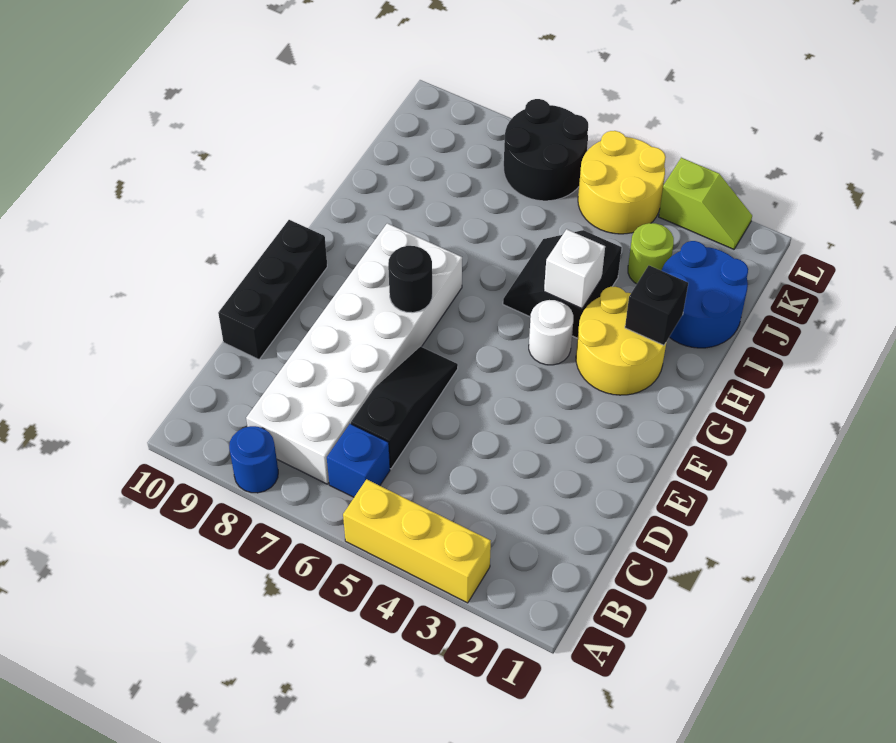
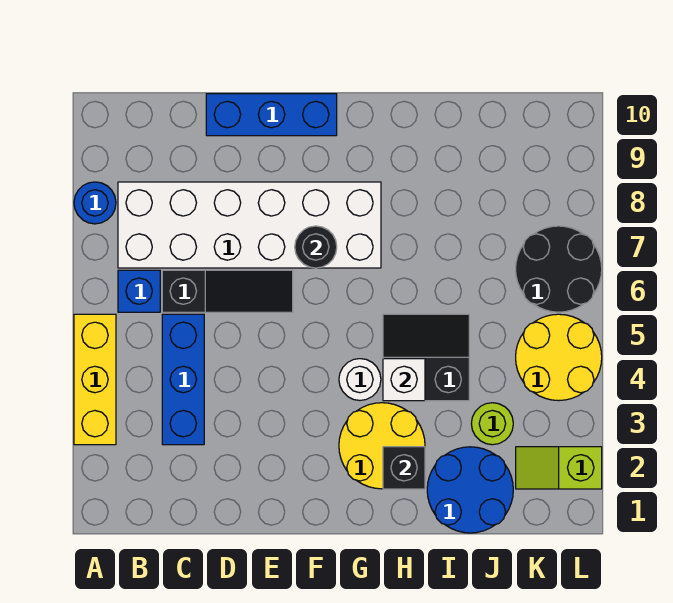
none -> blue brick C3:C5 level 1
black brick D10:F10 level 1 -> blue brick D10:F10 level 1
lime slope L2:L3 level 1 top 3 -> lime slope K2:L2 level 1 top L

